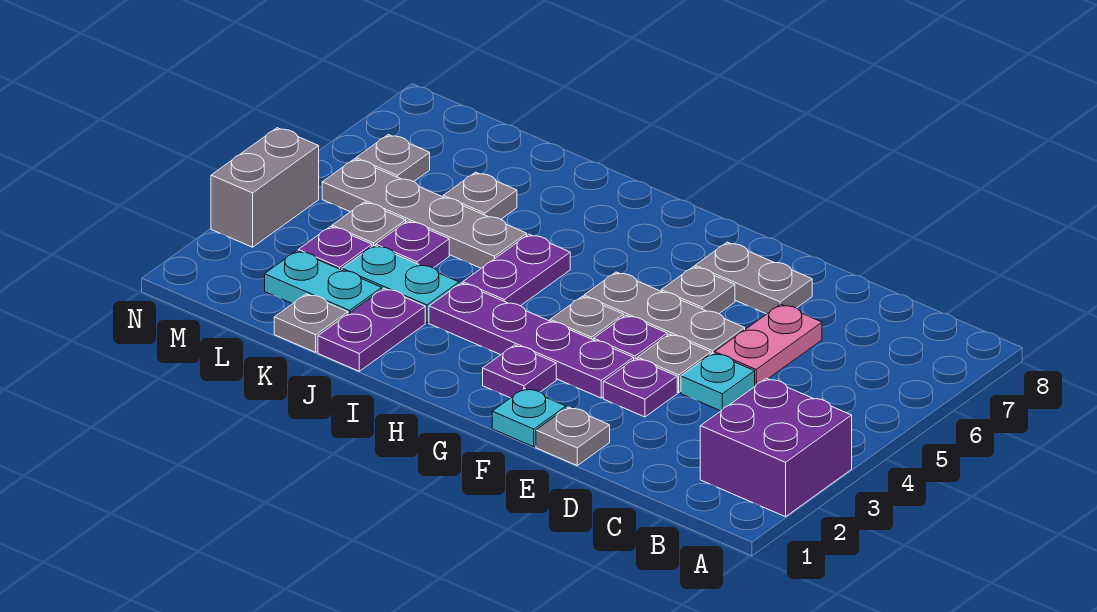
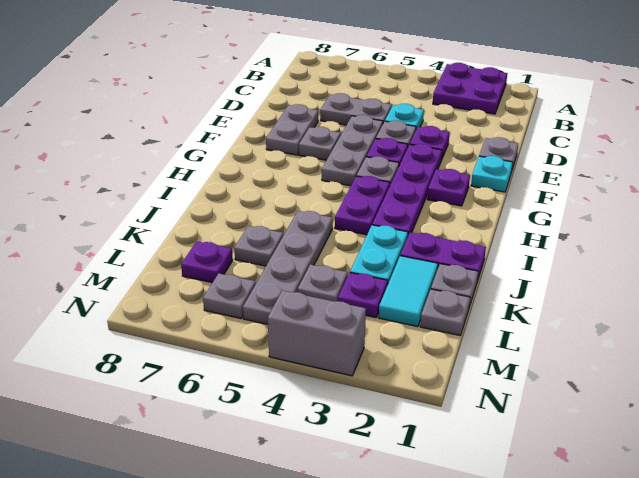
purple brick A2:B3 level 1 -> purple plate A2:B3 level 1
pink plate D5:D6 level 1 -> grey plate D5:D6 level 1
purple plate I4:I5 level 1 -> purple plate H4:I4 level 1
cyan plate K2:L2 level 1 -> cyan tile K2:L2 level 1
purple plate K4 level 1 -> purple plate L7 level 1
none -> grey plate L1 level 1

